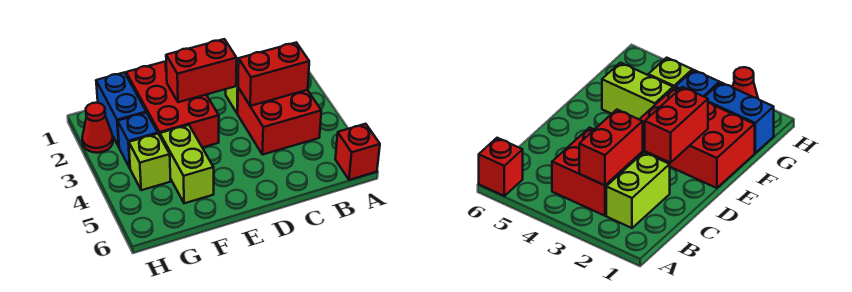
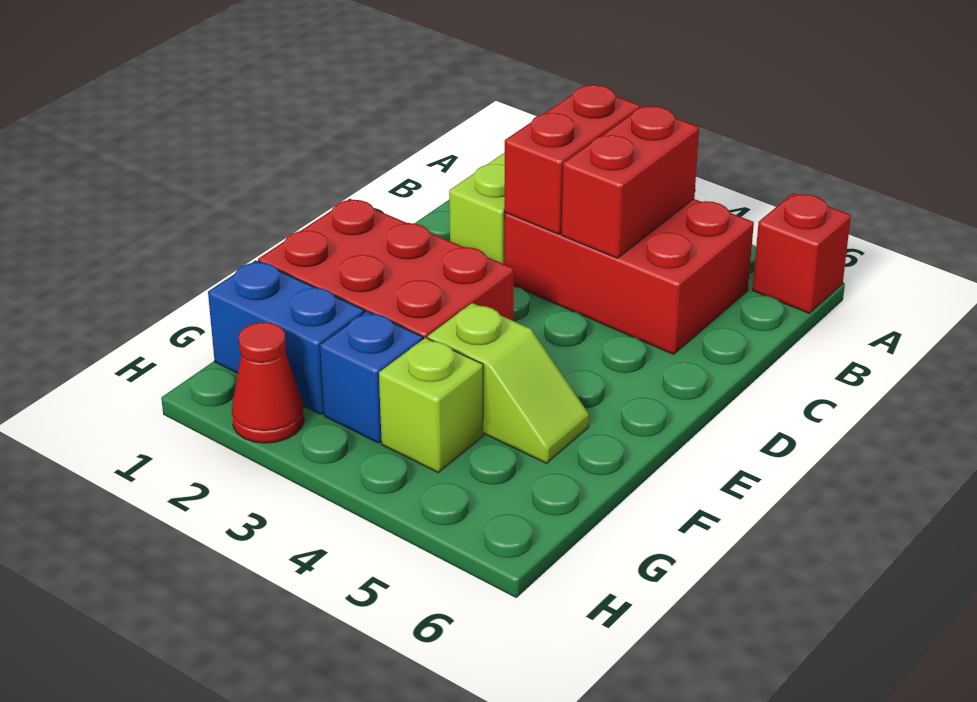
red brick B3:C4 level 1 -> red brick B3:C5 level 1
red brick D2:E2 level 2 -> red brick B4:C4 level 2
lime brick F4:F5 level 1 -> lime slope F4:F5 level 1 top 4

